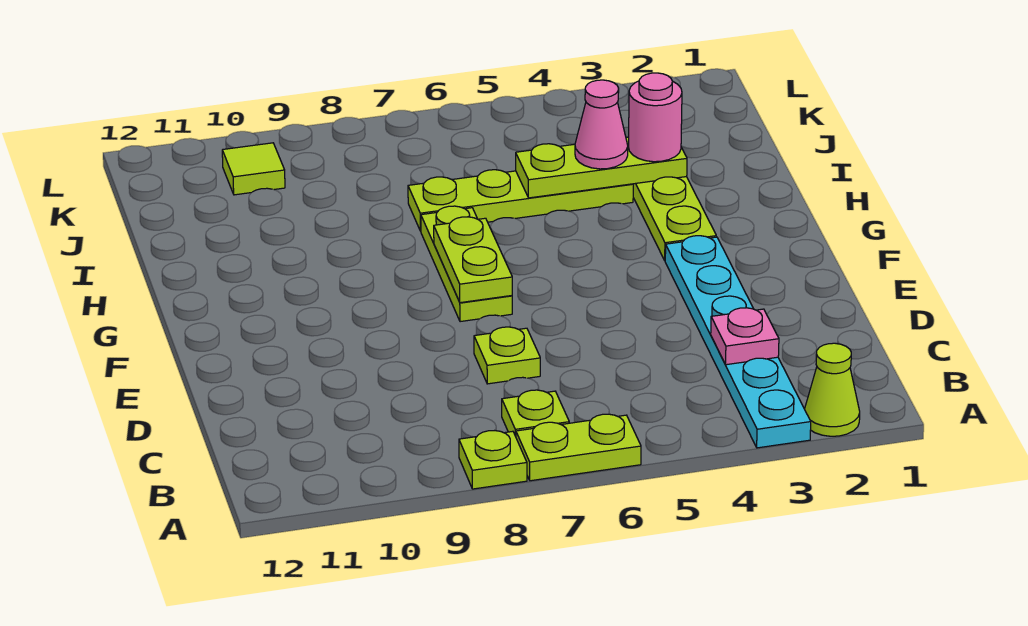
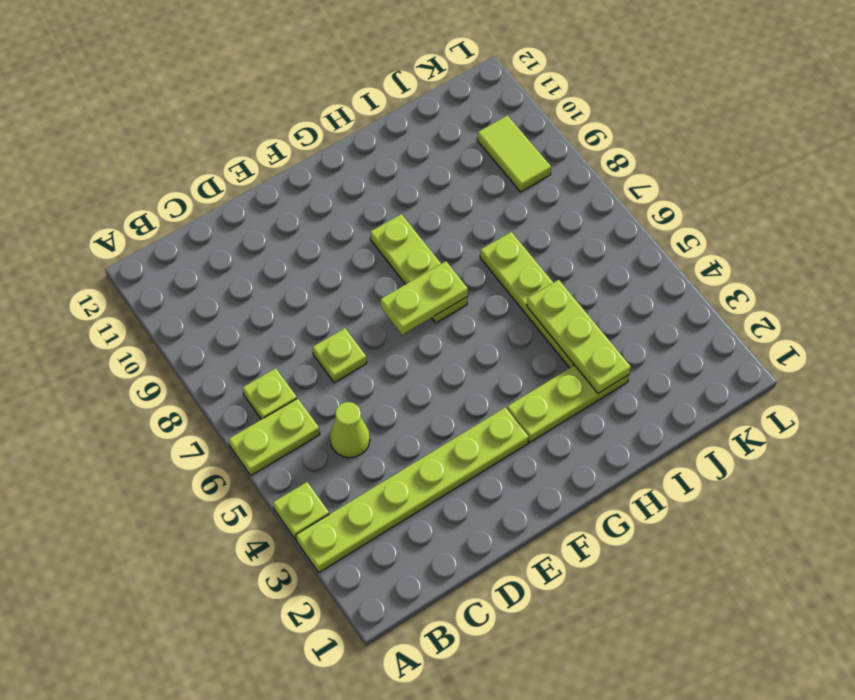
lime cone A2 level 1 -> lime cone C5 level 1
cyan plate A3:F3 level 1 -> lime plate A3:F3 level 1
lime plate A6:A7 level 1 -> lime plate A6:B6 level 1
lime plate A8 level 1 -> lime plate A4 level 1
pink plate C3 level 2 -> none
lime plate F7:H7 level 1 -> lime plate G7:G9 level 1
pink round brick I3 level 3 -> none
pink cone I4 level 3 -> none
lime tile K10 level 1 -> lime tile K9:K10 level 1

